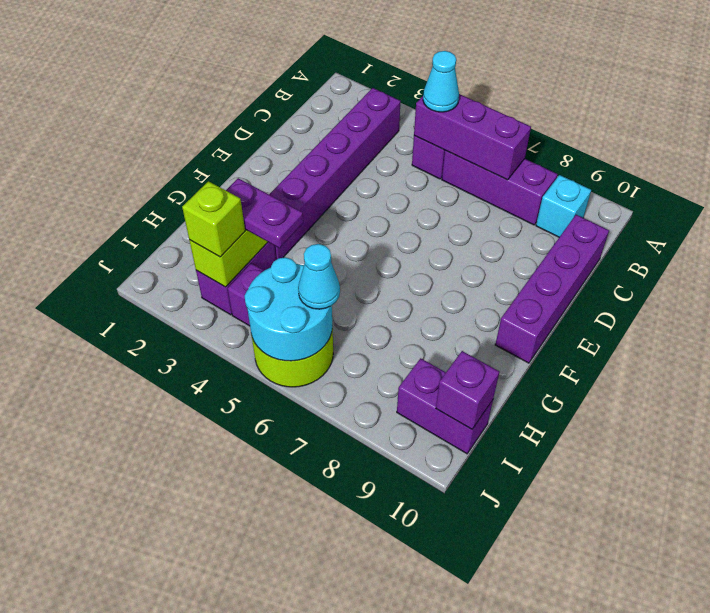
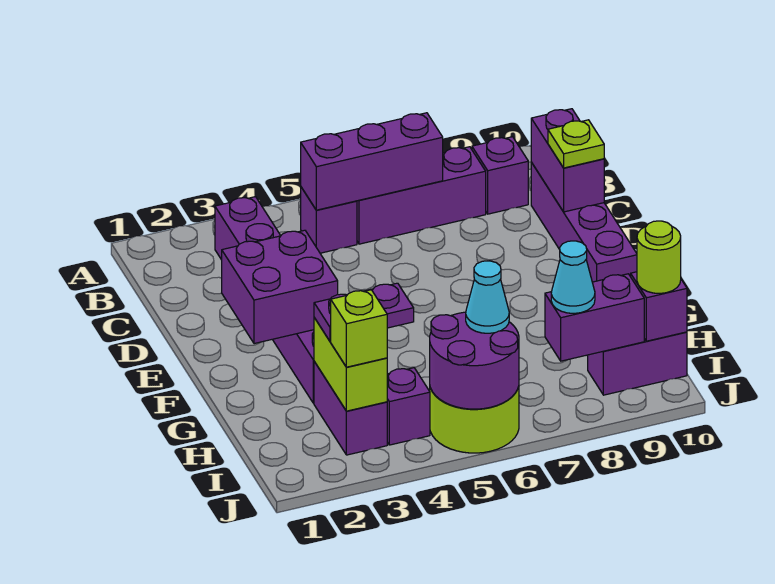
cyan cone B5 level 3 -> cyan cone I8 level 3
cyan brick B9 level 1 -> purple brick B9 level 1
none -> purple brick C10:D10 level 2
none -> lime plate D10 level 3
none -> purple brick E2:F3 level 2
cyan round brick I5:J6 level 2 -> purple round brick I5:J6 level 2
none -> purple brick I8:I9 level 2
none -> lime round brick I10 level 3

